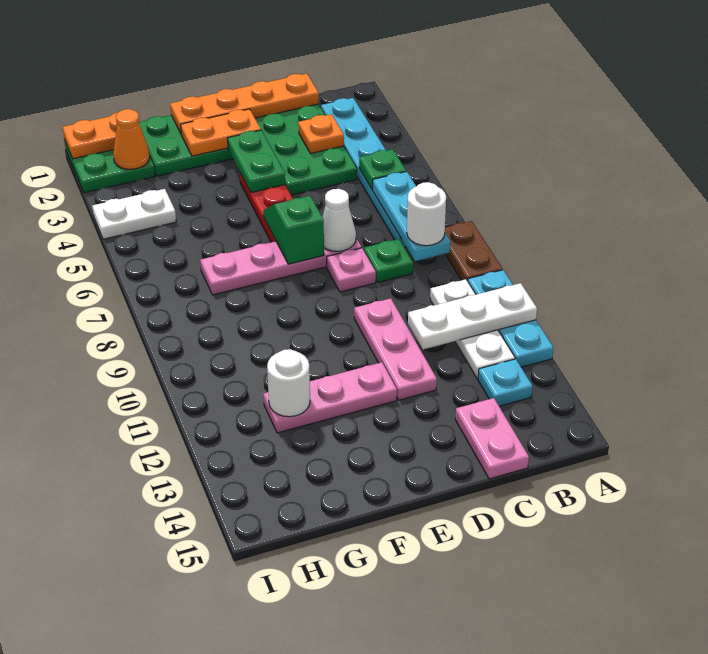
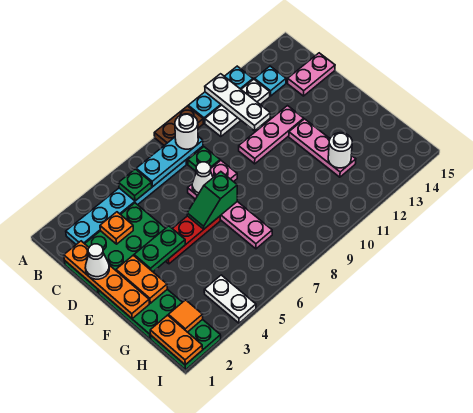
none -> white cone D1 level 3
orange cone H2 level 2 -> orange tile H2 level 2

